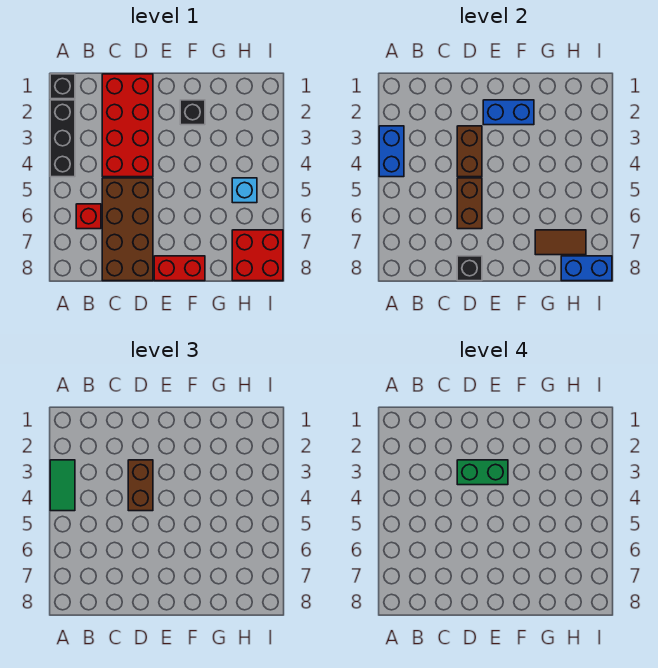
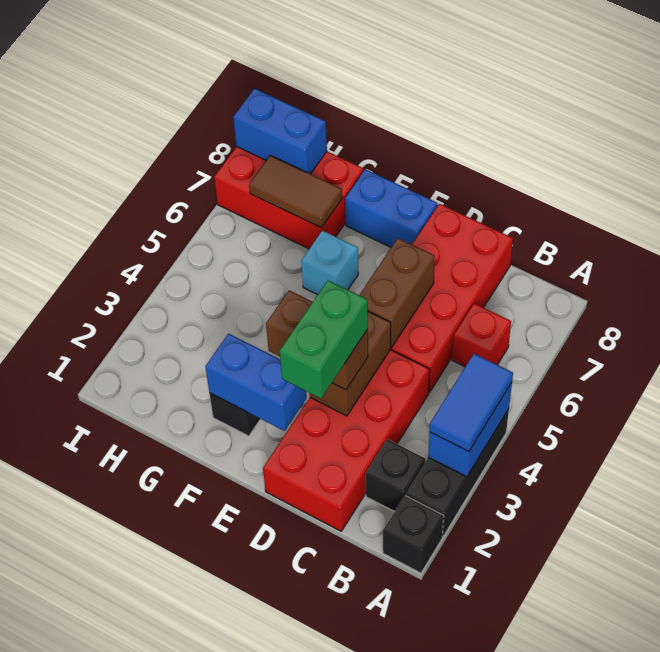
green tile A3:A4 level 3 -> blue tile A3:A4 level 3
brown brick C5:D8 level 1 -> red brick C5:D8 level 1
brown brick D3:D4 level 3 -> brown brick D3:E3 level 3
green brick D3:E3 level 4 -> green brick D2:D3 level 4
black brick D8 level 2 -> black brick B2 level 1
red brick E8:F8 level 1 -> blue brick E8:F8 level 1
cyan brick H5 level 1 -> cyan brick F6 level 1
red brick H7:I8 level 1 -> red brick G7:I8 level 1

